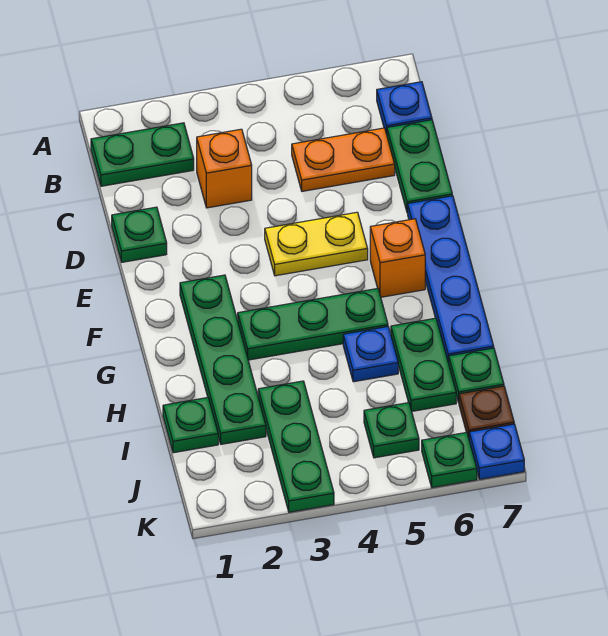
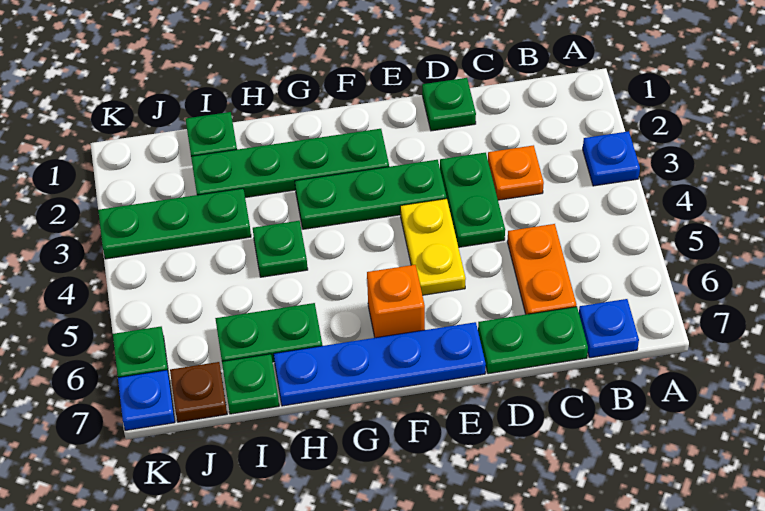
green plate B1:B2 level 1 -> green plate D3:D4 level 1
orange brick C3 level 1 -> orange plate C3 level 1
green plate G3:G5 level 1 -> green plate E3:G3 level 1
blue plate H5 level 1 -> blue plate A3 level 1
green plate J5 level 1 -> green plate H4 level 1

